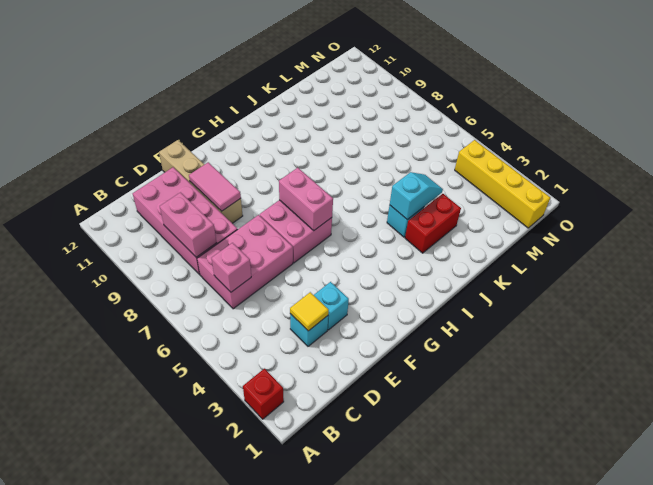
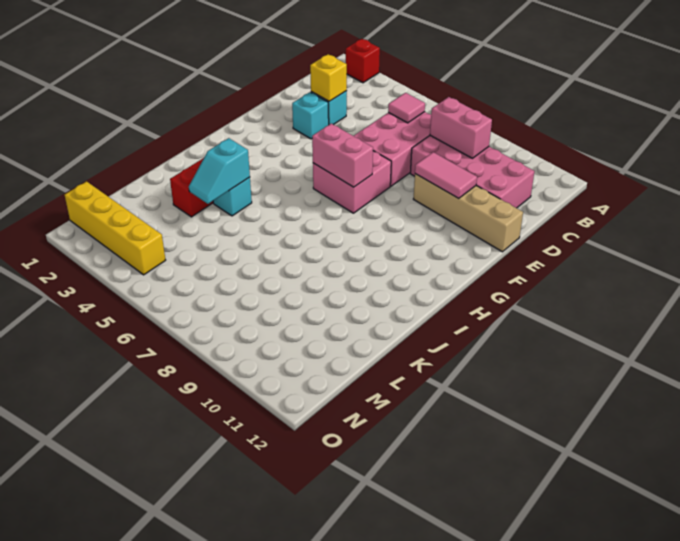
pink brick C6 level 2 -> pink tile C6 level 2
yellow tile D3 level 2 -> yellow brick D3 level 2

